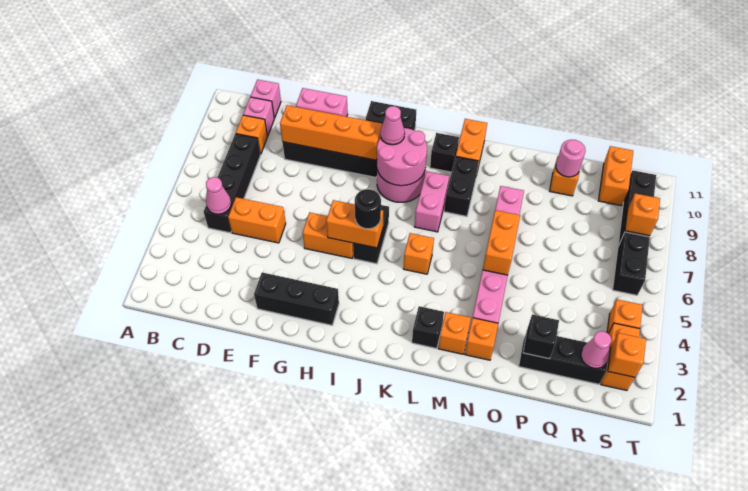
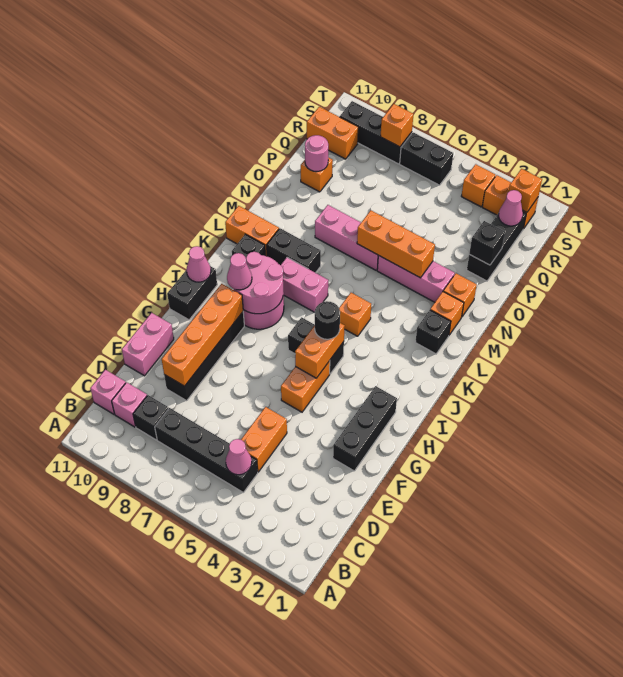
orange brick C9 level 1 -> black brick C9 level 1
none -> pink cone I11 level 2
orange brick N5:N6 level 2 -> orange brick N4:N6 level 2

